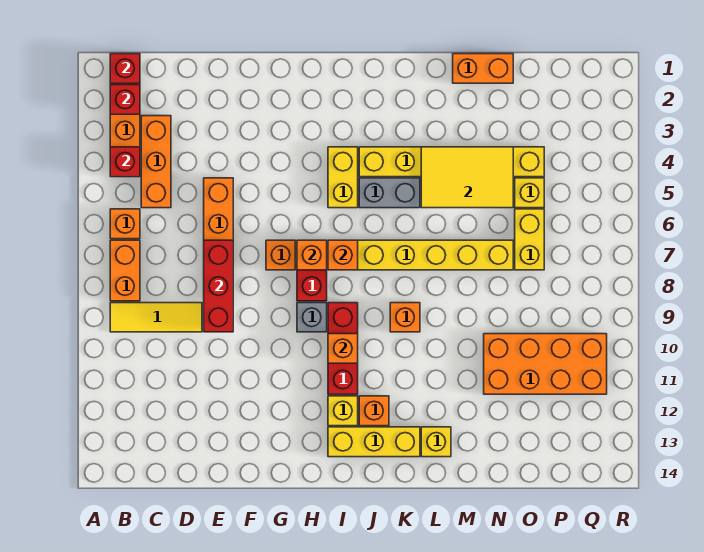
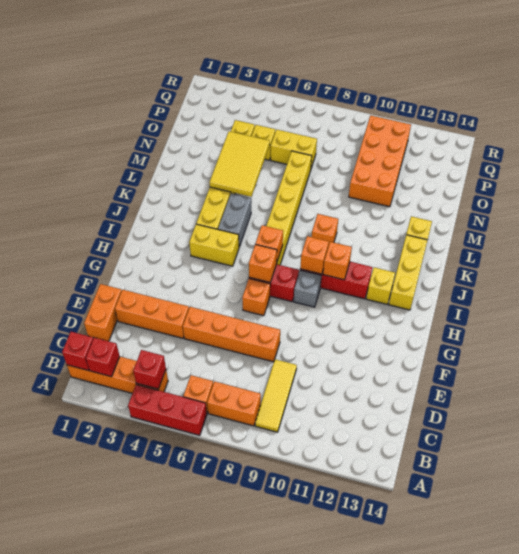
orange brick C3:C5 level 1 -> orange brick E2:E4 level 1
red brick E7:E9 level 2 -> red brick A4:A6 level 1
orange brick J12 level 1 -> orange brick I9 level 2
orange brick M1:N1 level 1 -> orange brick D1:E1 level 1

